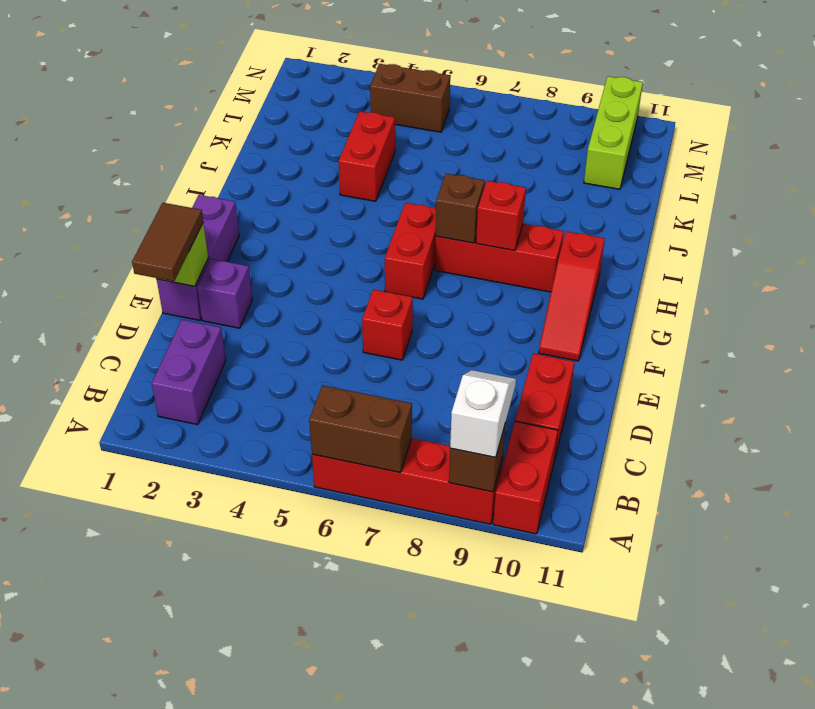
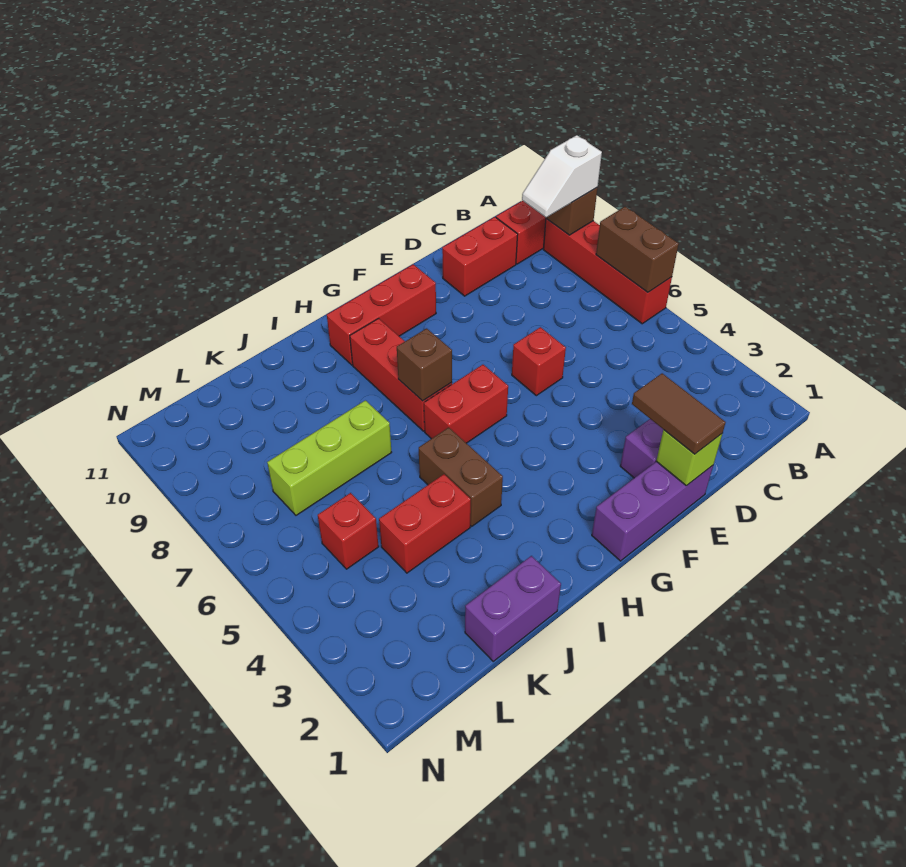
purple brick B2:C2 level 1 -> purple brick J1:K1 level 1
brown tile D1:E1 level 3 -> brown tile E1:E2 level 3
red slope F10:H10 level 1 top H -> red brick F10:H10 level 1
red brick H8 level 2 -> red brick L5 level 1
lime brick L10:N10 level 1 -> lime brick J7:L7 level 1
brown brick M4:M5 level 1 -> brown brick I4:I5 level 1

